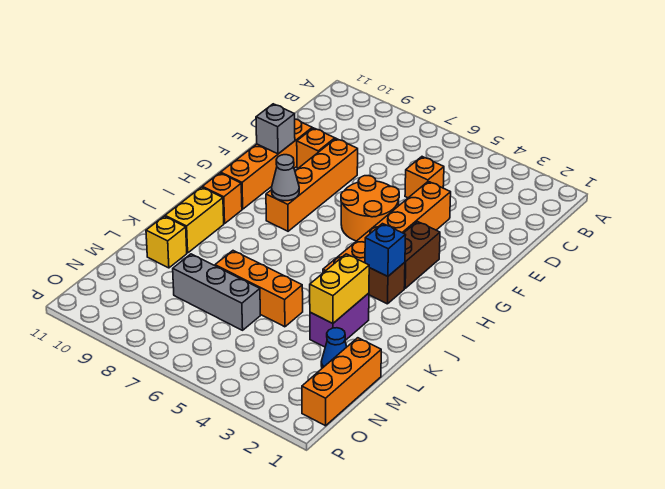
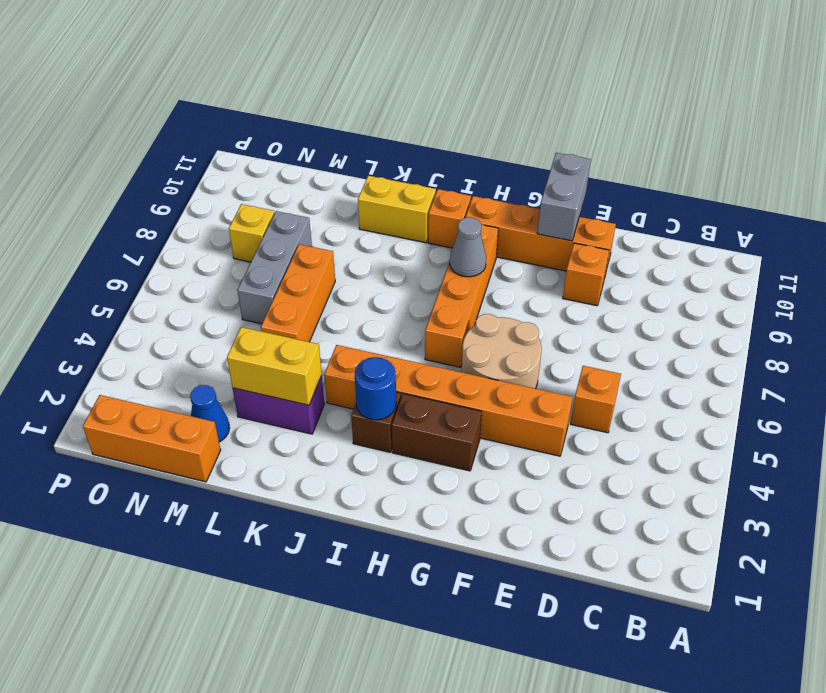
orange brick E8:H8 level 1 -> orange brick H6:H9 level 1
orange round brick F5:G6 level 1 -> tan round brick F5:G6 level 1
grey brick F10 level 2 -> grey brick F10:F11 level 2
blue brick I3 level 2 -> blue round brick I3 level 2
yellow brick L10 level 1 -> yellow brick N8 level 1

